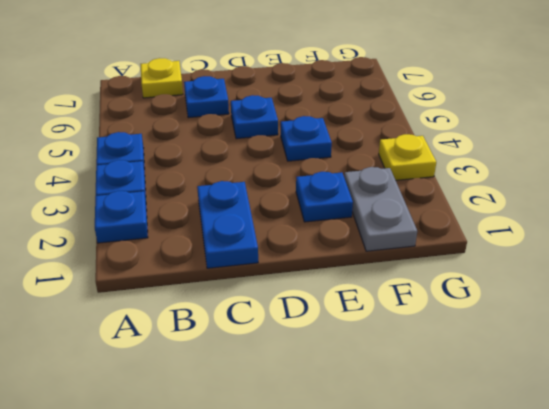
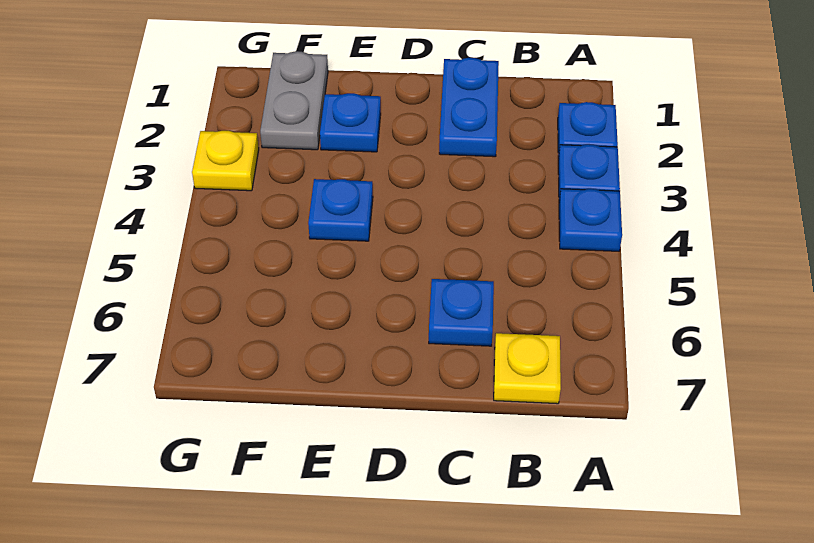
blue plate D5 level 1 -> none

